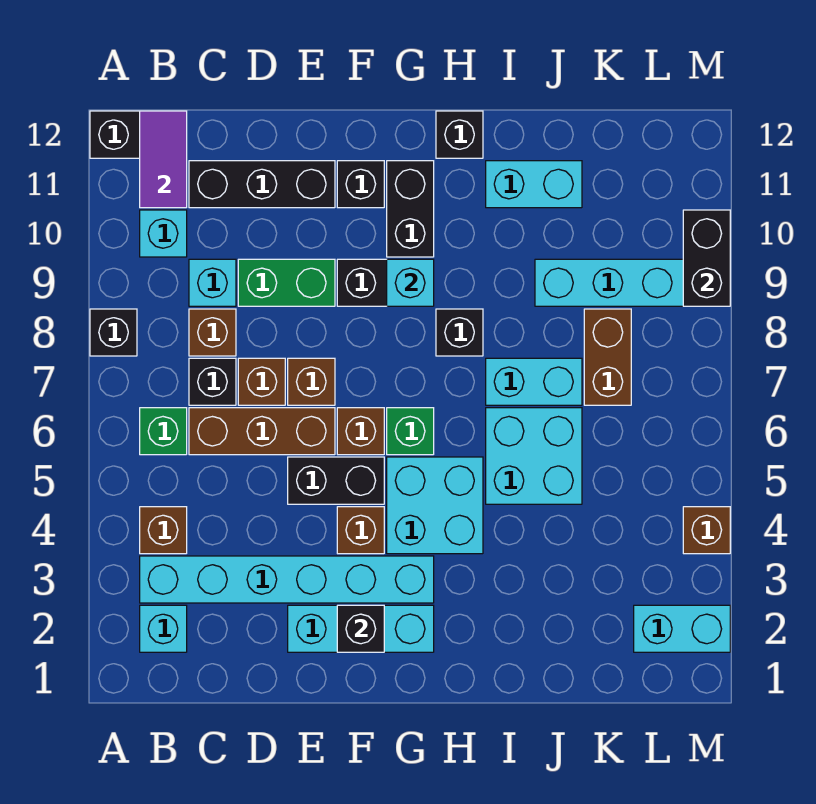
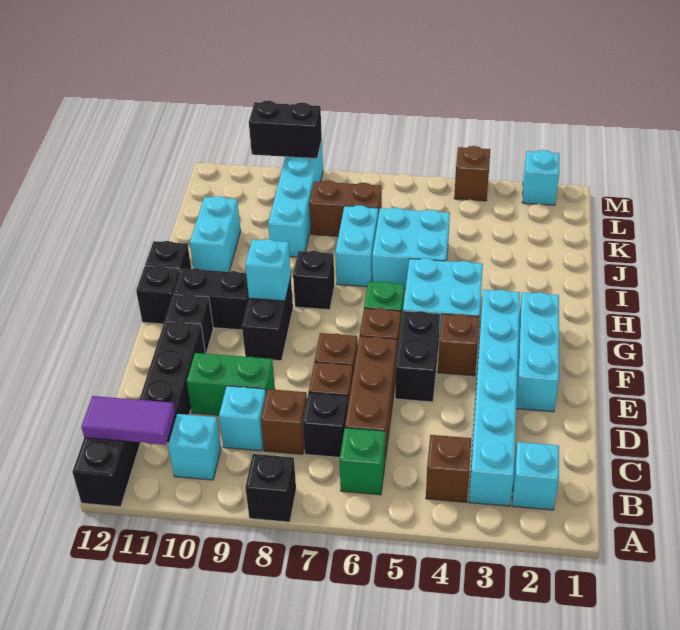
green brick D9:E9 level 1 -> green brick D9:D10 level 1
black brick F2 level 2 -> black brick G12 level 1
cyan brick L2:M2 level 1 -> cyan brick M2 level 1

